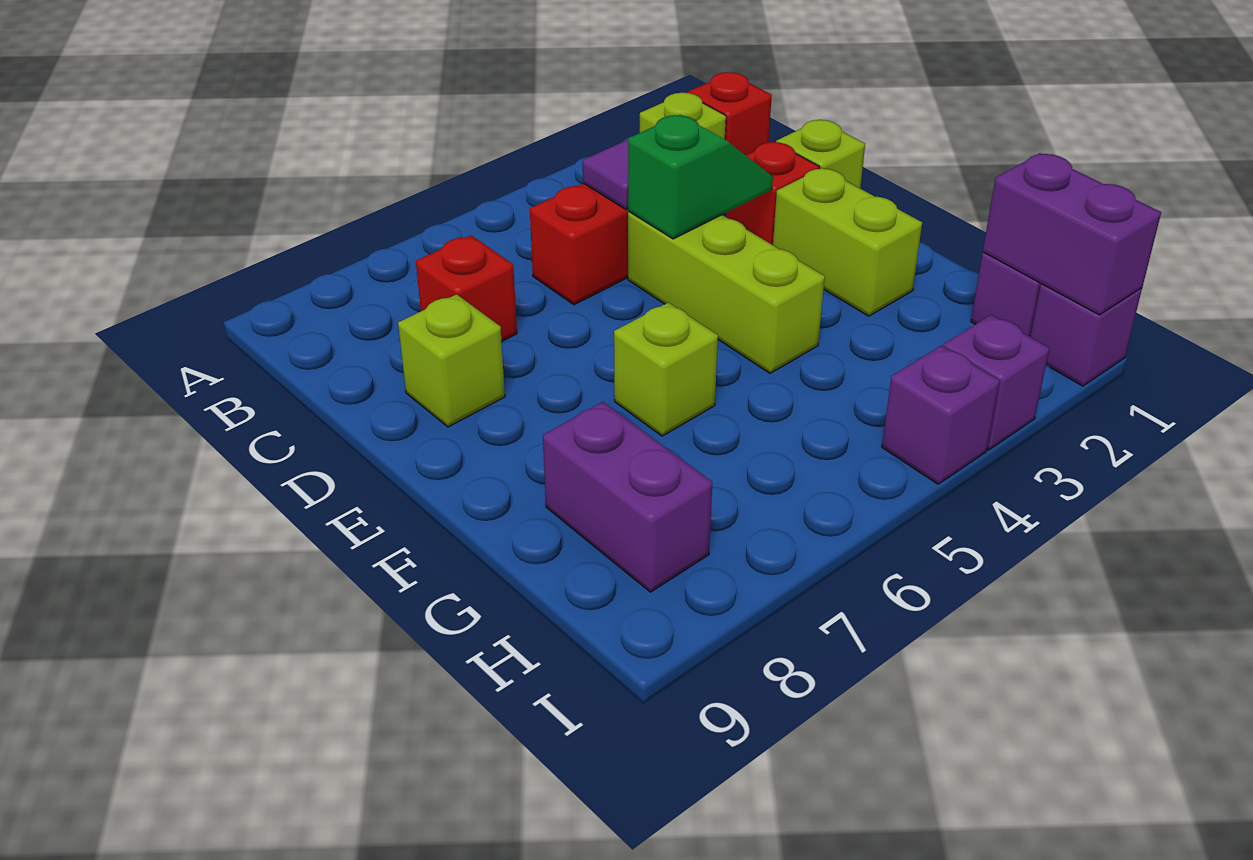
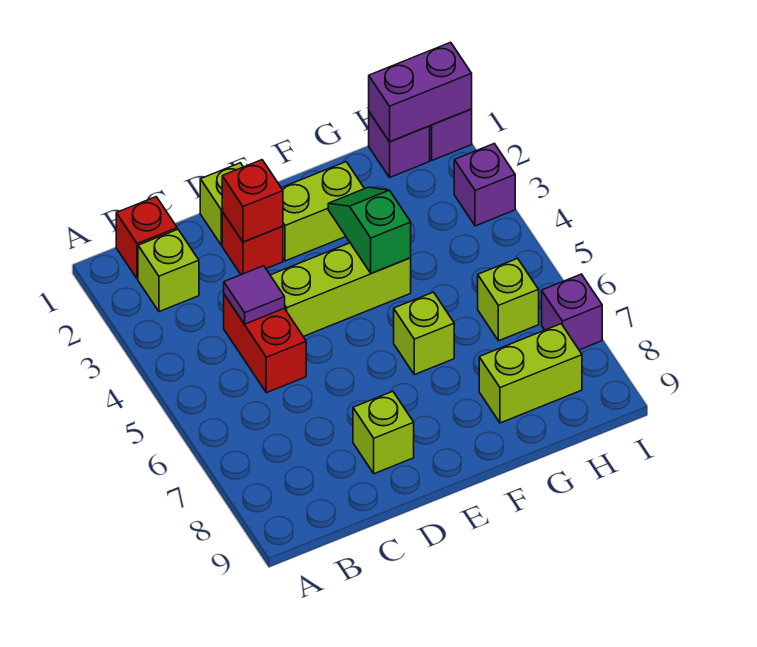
red brick C7 level 1 -> red brick D2 level 2
green slope D3:D4 level 2 top 4 -> green slope F3:F4 level 2 top 4
purple brick G8:H8 level 1 -> lime brick G8:H8 level 1
none -> lime brick H6 level 1
purple brick I4 level 1 -> purple brick I7 level 1

